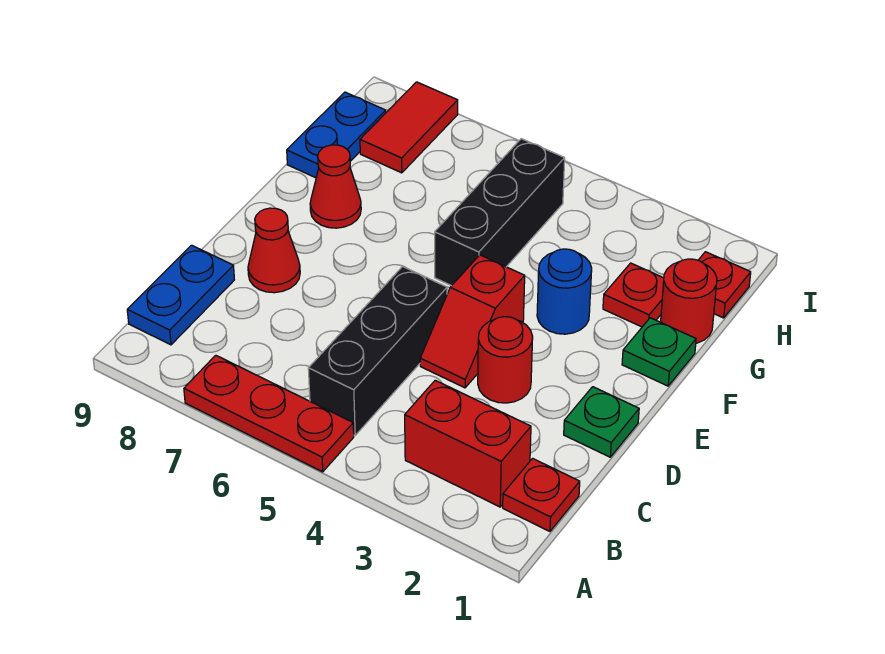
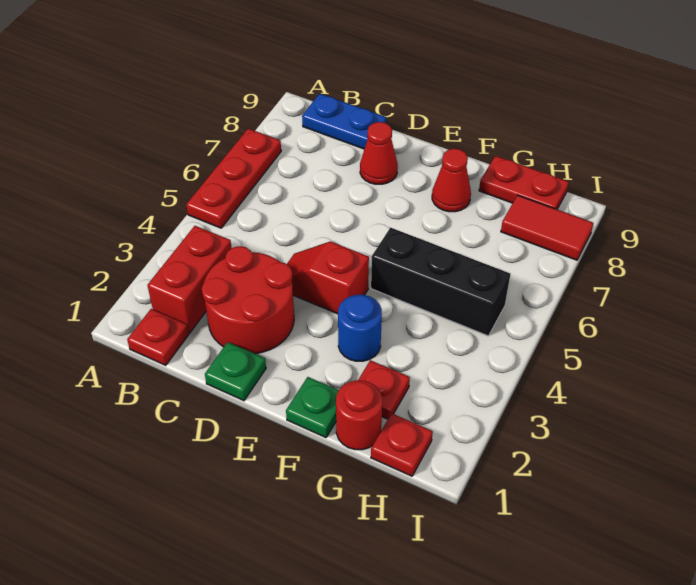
black brick B5:D5 level 1 -> none
red round brick D3 level 1 -> red round brick C2:D3 level 1
blue plate G9:H9 level 1 -> red plate G9:H9 level 1

